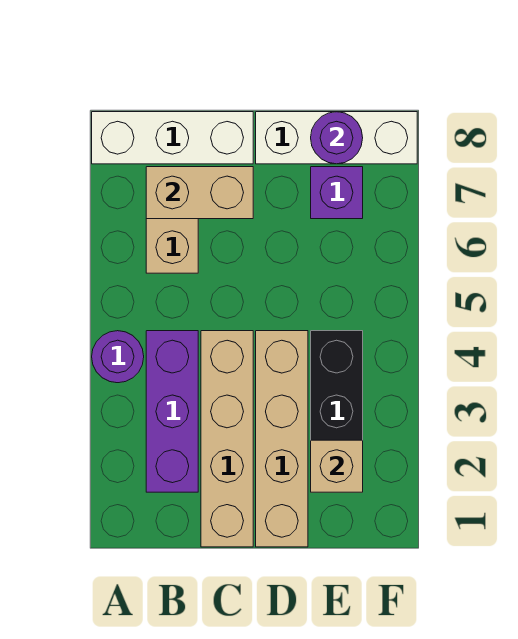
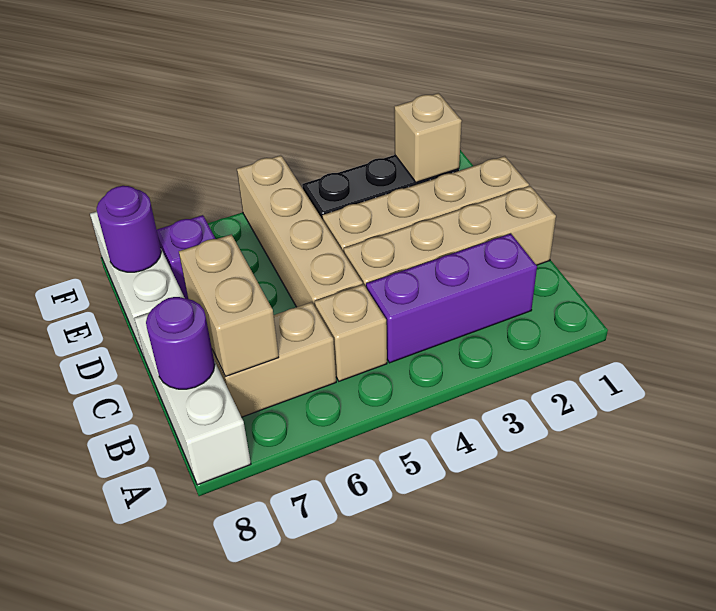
purple round brick A4 level 1 -> purple round brick B8 level 2
none -> tan brick B5 level 1
none -> tan brick C5:F5 level 1

